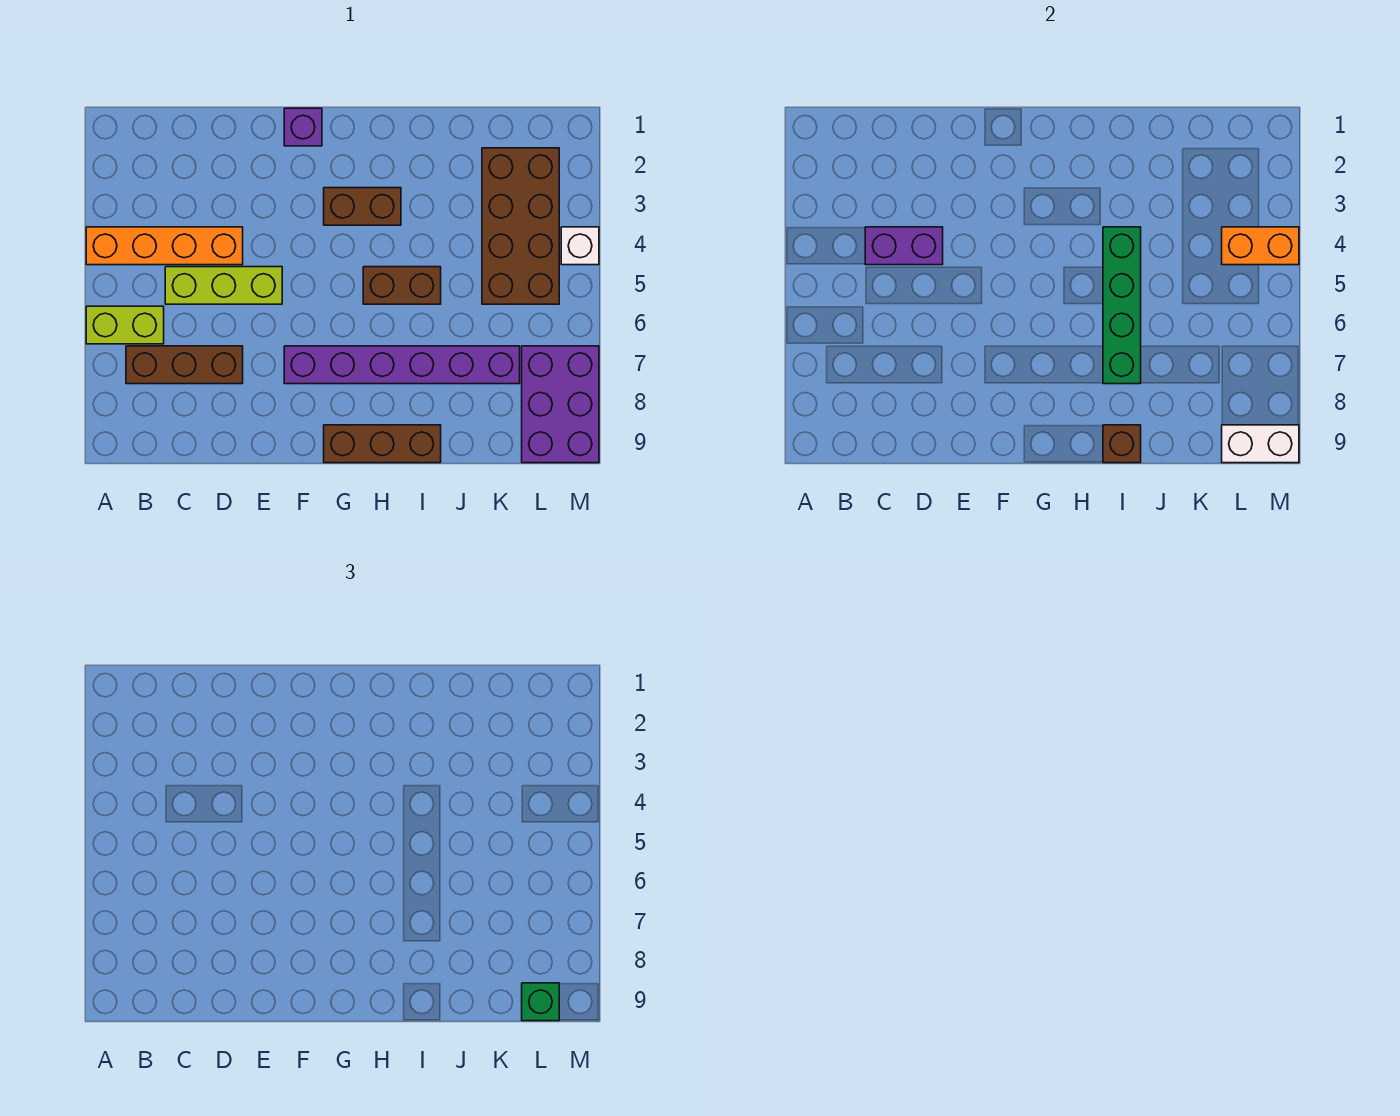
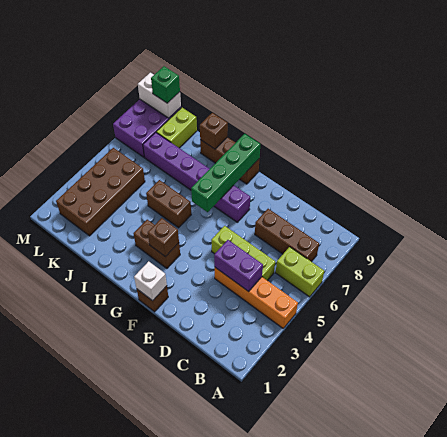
purple brick F1 level 1 -> brown brick F1 level 1
none -> brown brick G3 level 2
green brick I4:I7 level 2 -> green brick G6:G9 level 2
none -> lime brick K8:K9 level 1
orange brick L4:M4 level 2 -> none
white brick M4 level 1 -> white brick F1 level 2

